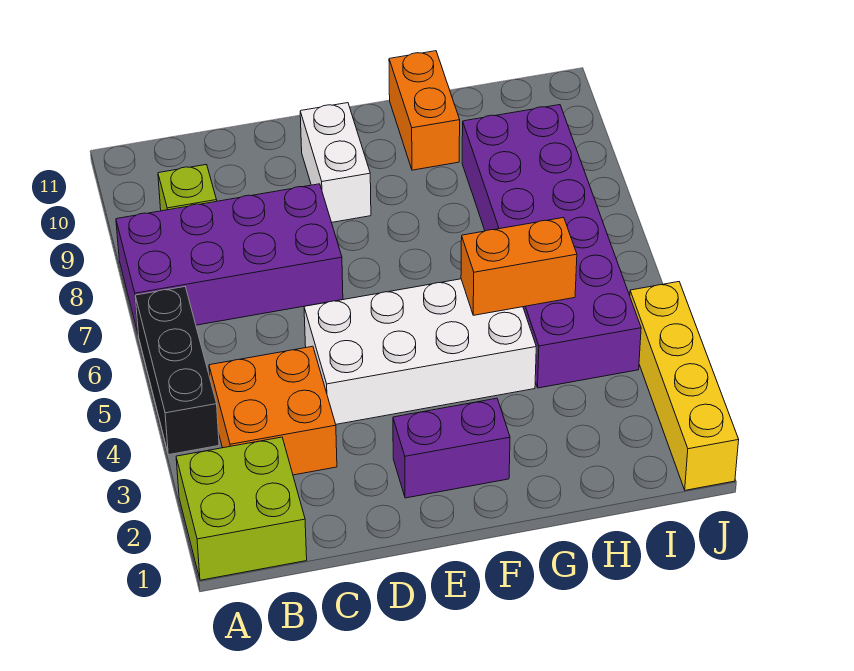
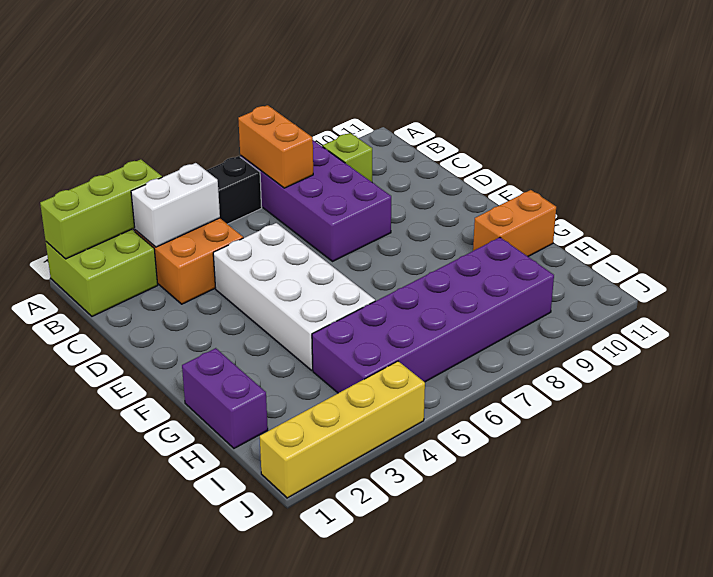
none -> lime brick A1:A3 level 2
purple brick E2:F2 level 1 -> purple brick G1:H1 level 1
white brick E9:E10 level 1 -> white brick B3:B4 level 2
orange brick G5:H5 level 2 -> orange brick A7:B7 level 2

